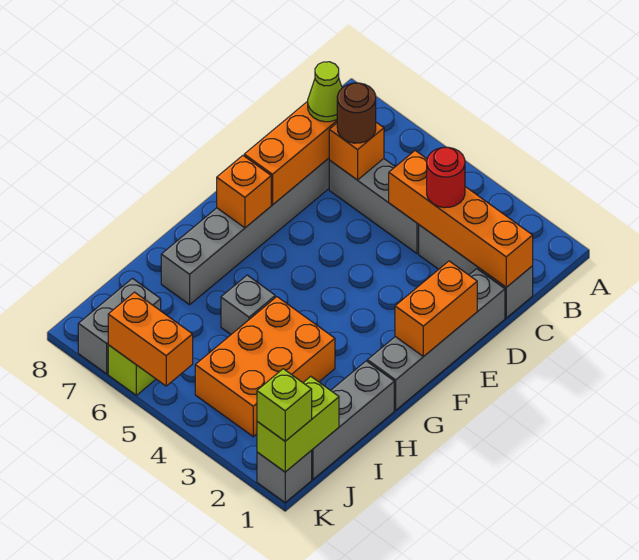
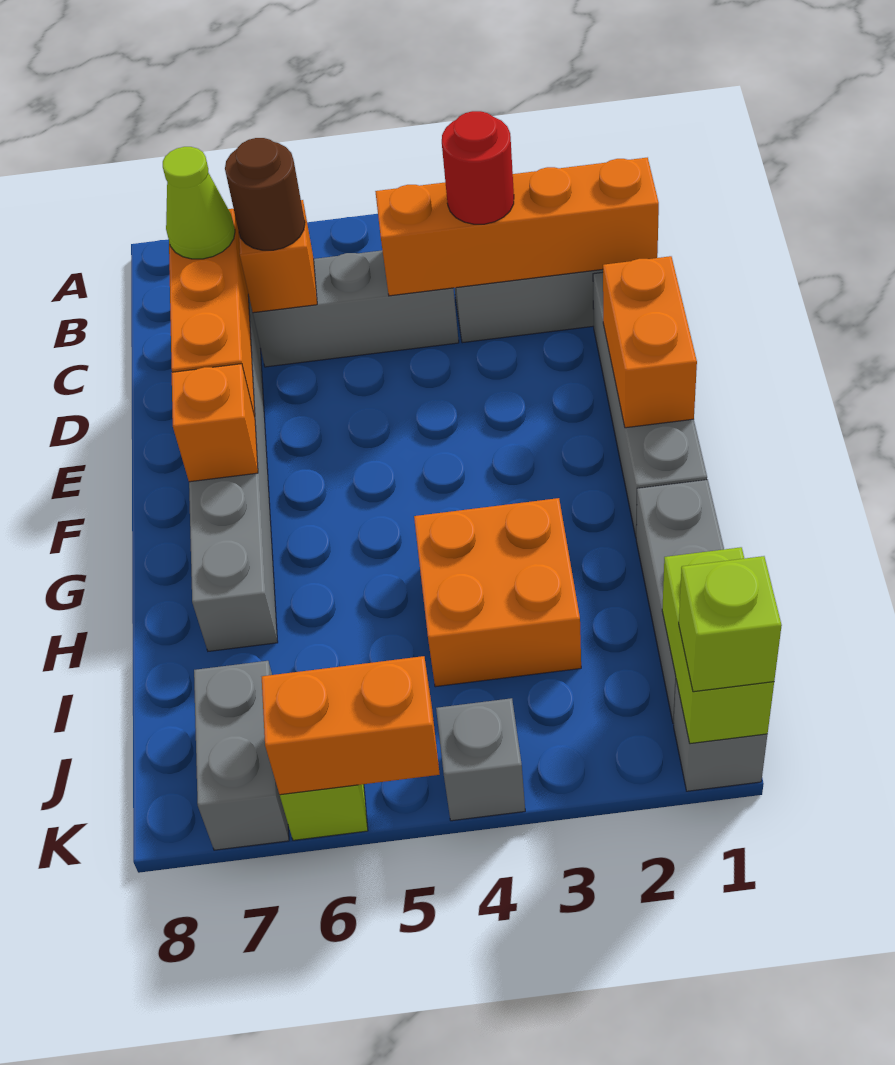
orange brick H3:J4 level 1 -> orange brick H3:I4 level 1
grey brick H5 level 1 -> grey brick K4 level 1

